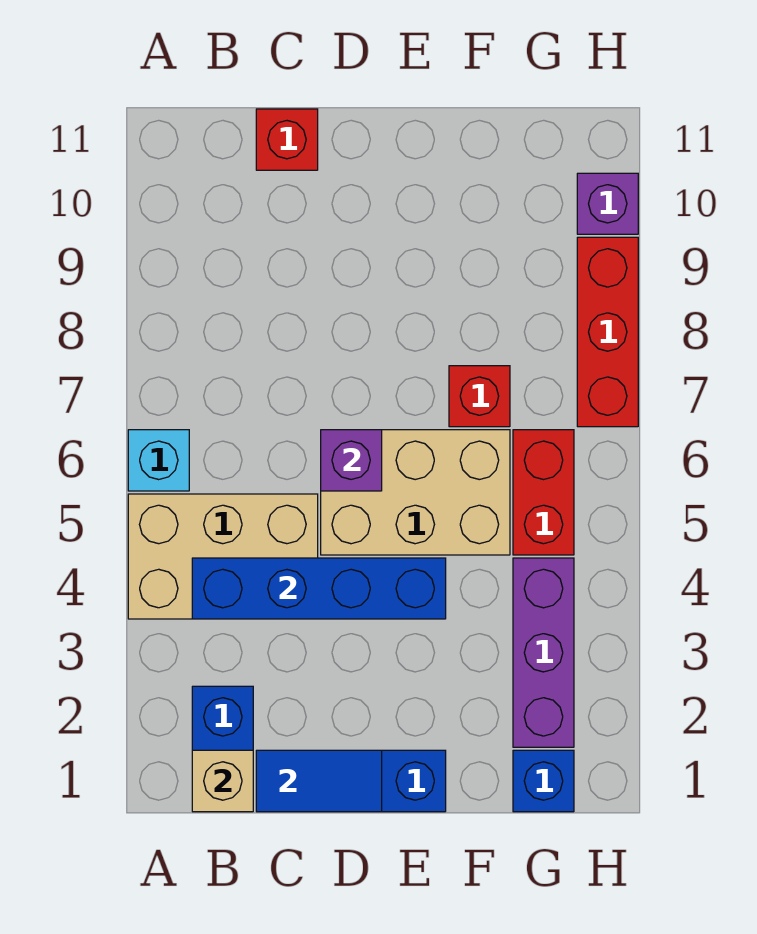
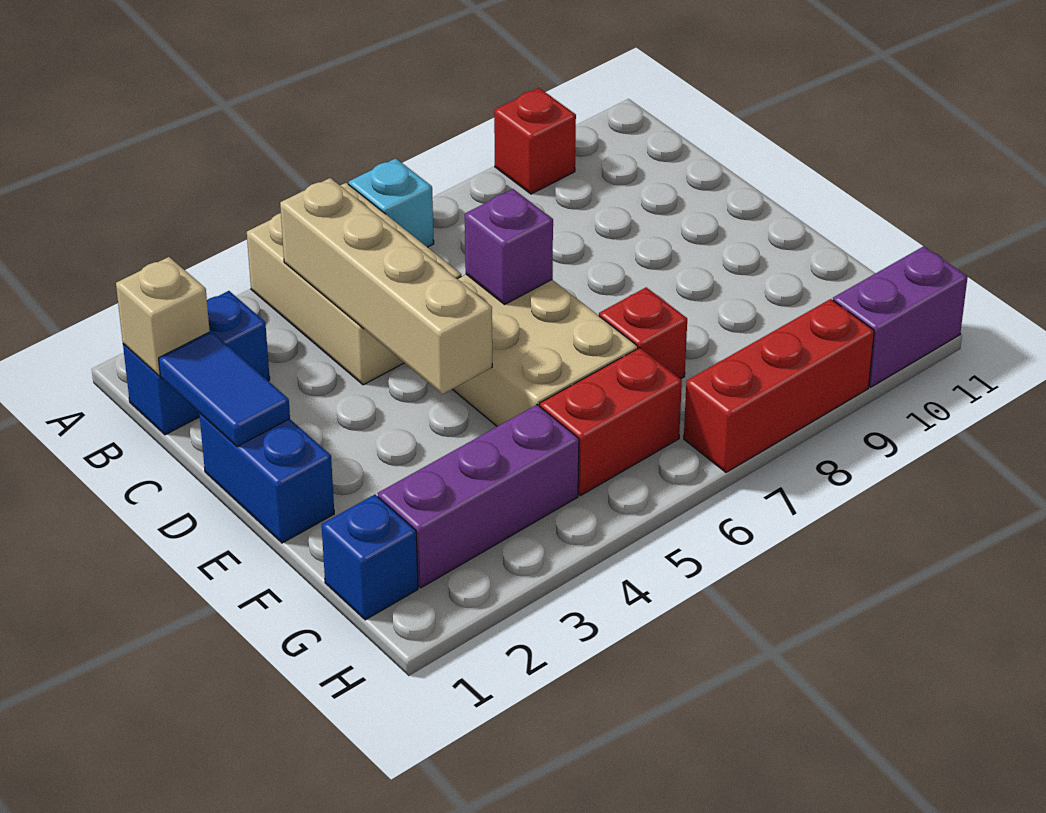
blue brick B4:E4 level 2 -> tan brick B4:E4 level 2
red brick C11 level 1 -> red brick A9 level 1
purple brick H10 level 1 -> purple brick H10:H11 level 1

